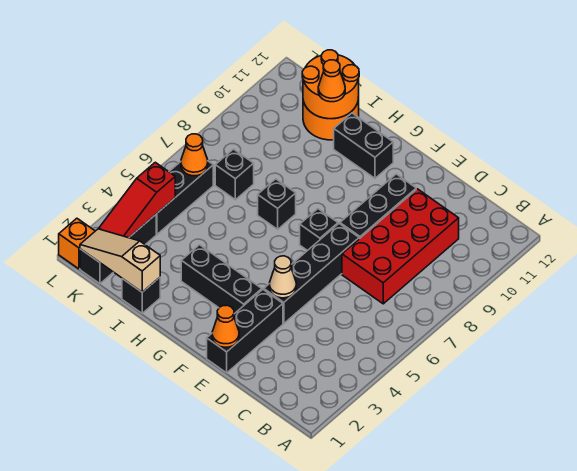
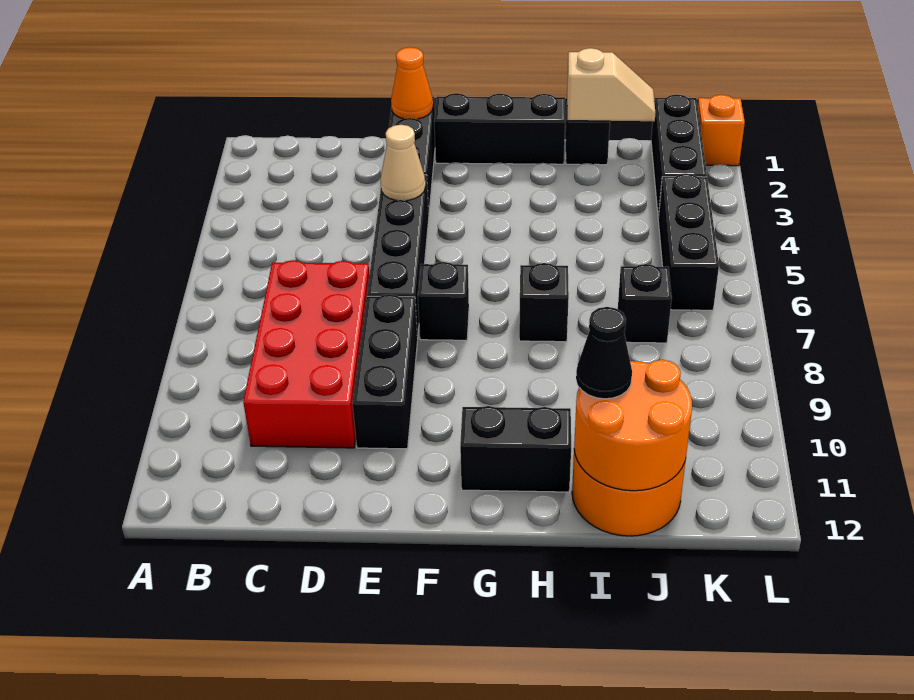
black brick F3:H3 level 1 -> black brick F1:H1 level 1
tan slope I1:K1 level 2 top I -> tan slope I1:J1 level 2 top I
orange cone I11 level 3 -> black cone I11 level 3
red slope K2:K4 level 2 top 4 -> none
orange cone K6 level 2 -> none

